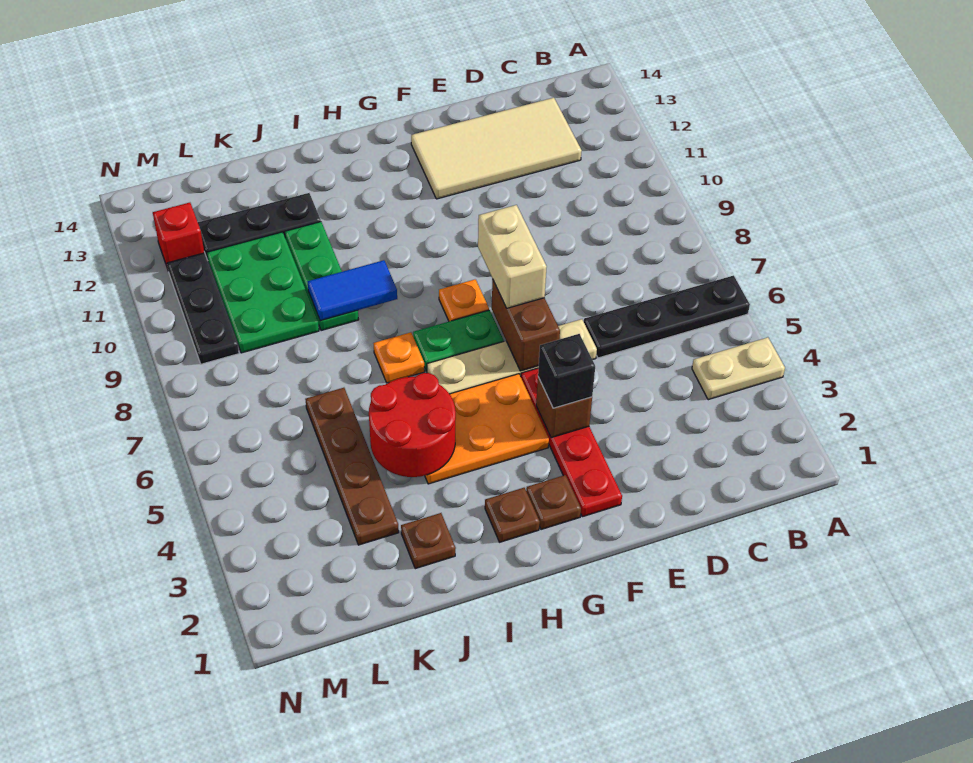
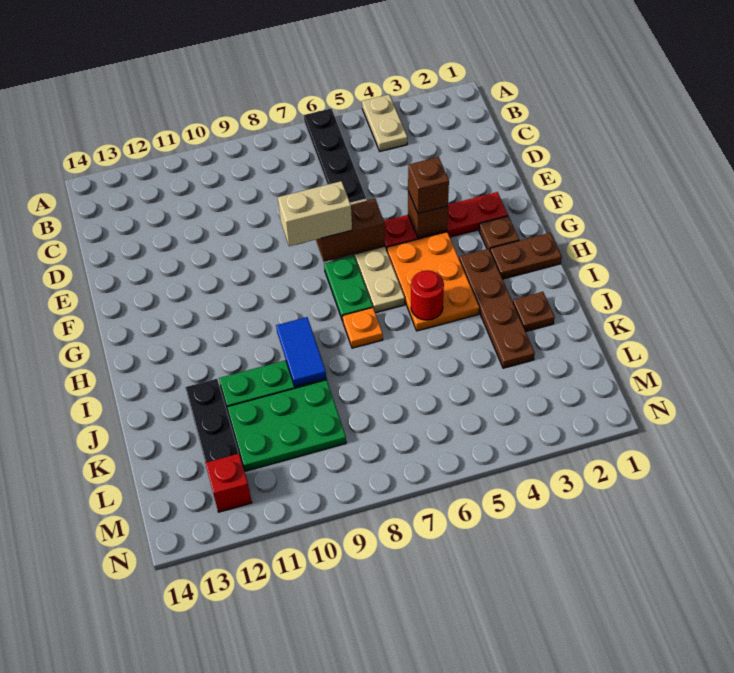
tan tile C12:F13 level 1 -> none
black brick F4 level 3 -> brown brick F4 level 3
orange plate G8 level 1 -> none
brown plate H2 level 1 -> brown plate H1:H2 level 1
red round brick I4:J5 level 2 -> red round brick I5 level 2
brown plate K3:K6 level 1 -> brown plate H3:K3 level 1
black plate M9:M11 level 1 -> none

